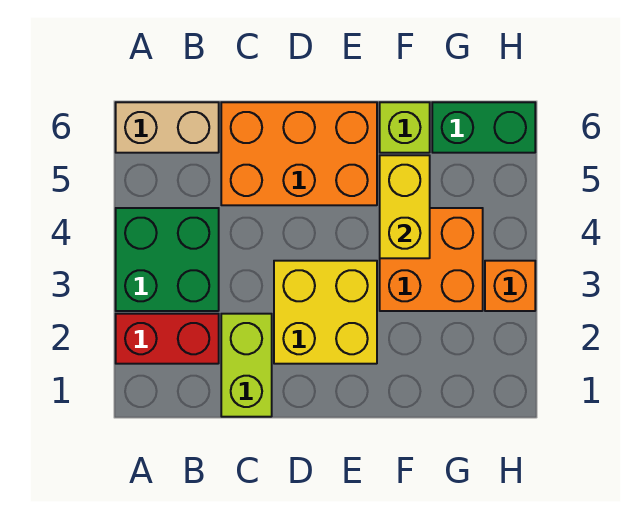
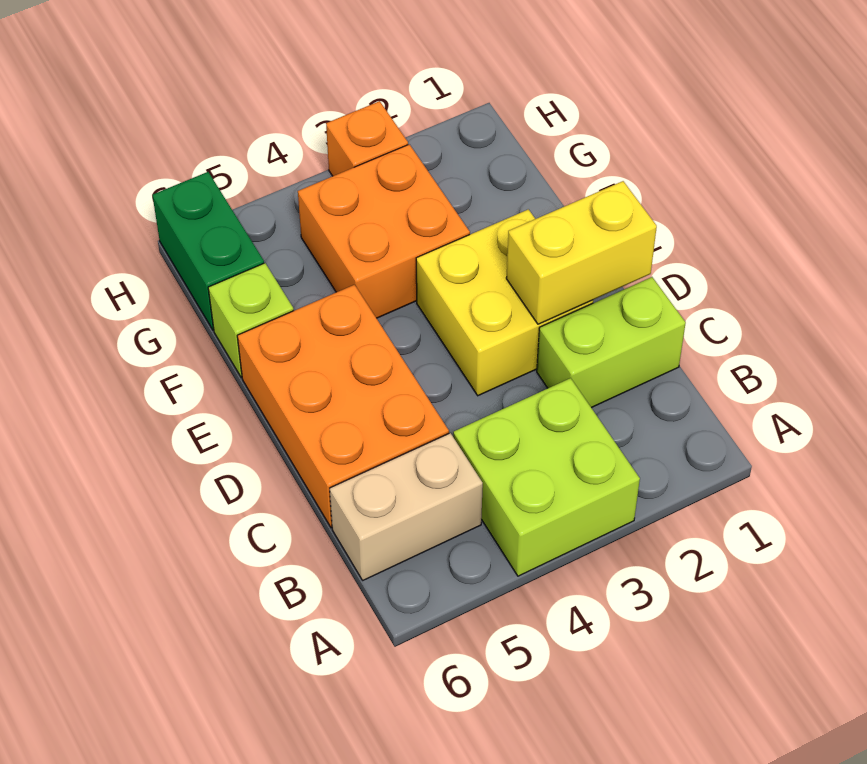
red brick A2:B2 level 1 -> none
green brick A3:B4 level 1 -> lime brick A3:B4 level 1
tan brick A6:B6 level 1 -> tan brick B5:B6 level 1
yellow brick F4:F5 level 2 -> yellow brick D1:D2 level 2

